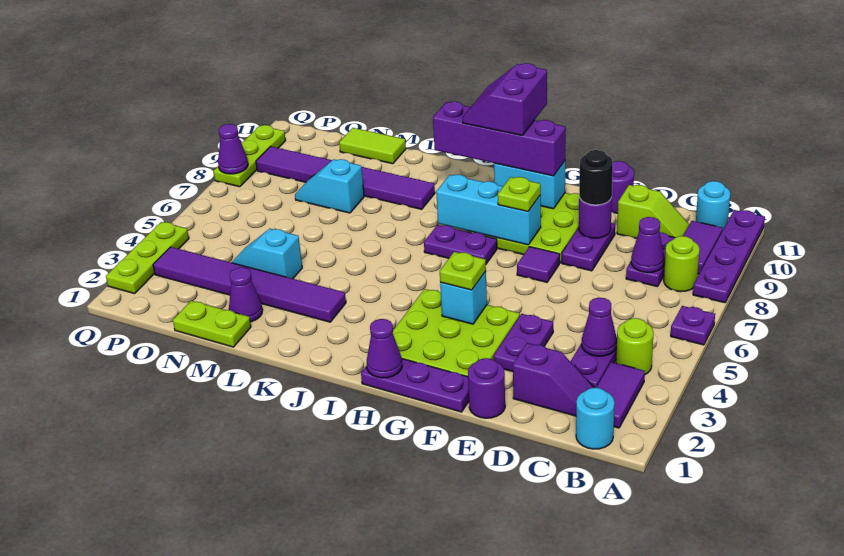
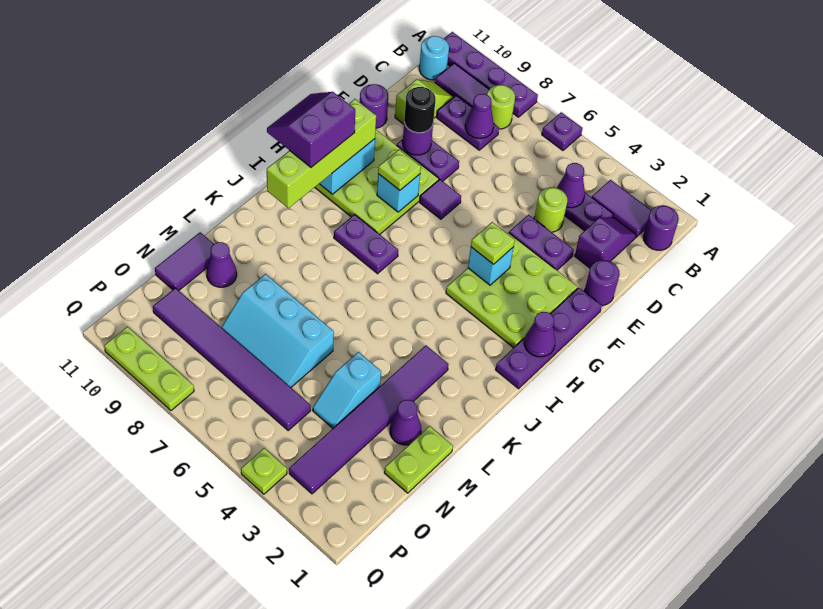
cyan round brick B1 level 1 -> purple round brick B1 level 1
lime round brick B4 level 1 -> lime round brick D4 level 1
purple plate F1:H1 level 1 -> purple plate F1:I1 level 1
cyan brick G8:I8 level 2 -> cyan brick G8 level 2
purple brick G10:J10 level 3 -> lime brick G10:J10 level 3
purple plate H7:I7 level 1 -> purple plate I7:I8 level 1
purple slope H10:I11 level 4 top H -> purple slope H10:I11 level 4 top 10
purple tile K9:P9 level 1 -> purple tile O5:O10 level 1
cyan slope M8:N8 level 1 top M -> cyan slope M6:N8 level 1 top M
lime tile M11:N11 level 1 -> purple tile M11:N11 level 1
lime plate Q2:Q4 level 1 -> lime plate Q4 level 1
purple cone Q8 level 2 -> purple cone M10 level 1

